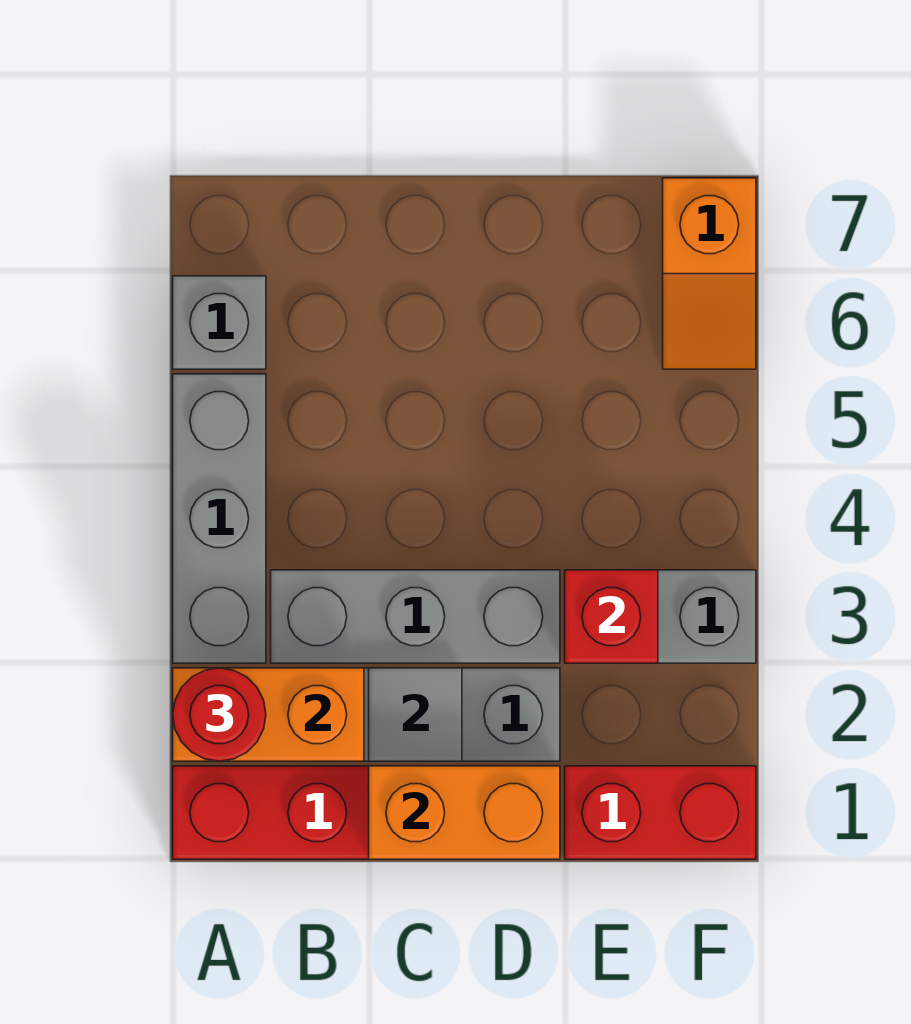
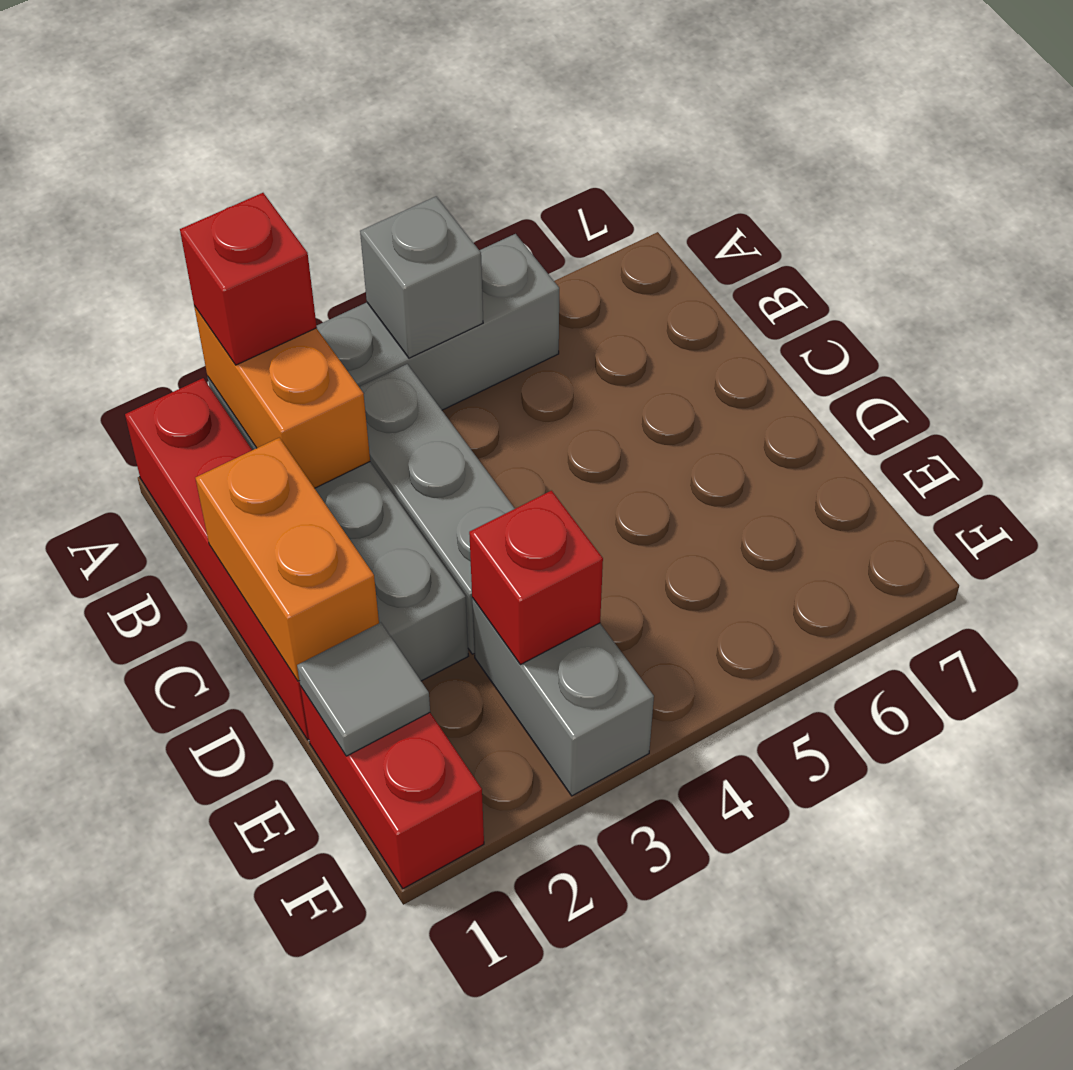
red round brick A2 level 3 -> red brick A2 level 3
grey brick A6 level 1 -> grey brick A4 level 2
grey tile C2 level 2 -> grey tile E1 level 2
orange slope F6:F7 level 1 top 7 -> none

